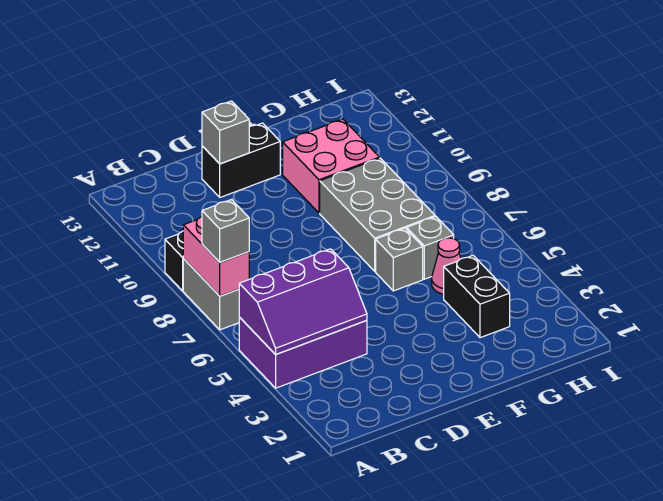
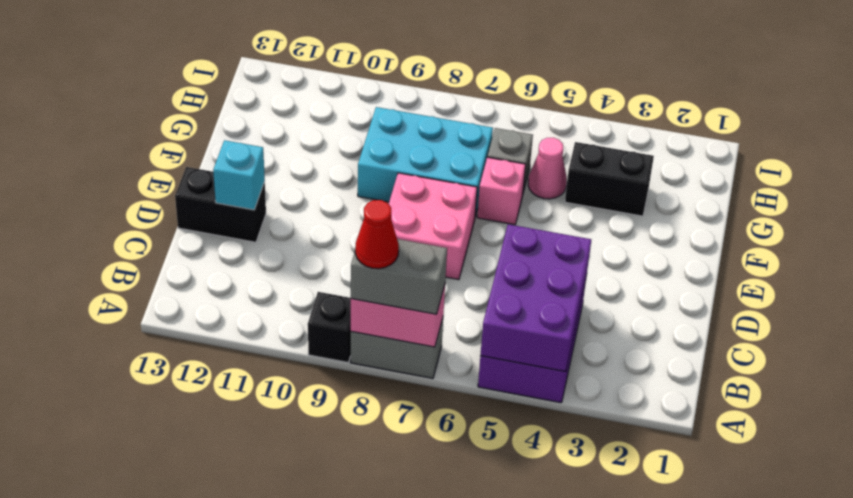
purple slope A4:C5 level 2 top 5 -> purple brick A4:C5 level 2
grey brick A7 level 3 -> grey brick A7:A8 level 3
none -> red cone A8 level 4
black brick D12:E12 level 1 -> black brick D12:D13 level 1
grey brick D12 level 2 -> cyan brick D12 level 2
grey brick F6 level 1 -> pink brick F6 level 1
grey brick F7:G9 level 1 -> cyan brick F7:G9 level 1
pink brick F10:G11 level 1 -> pink brick D7:E8 level 1

